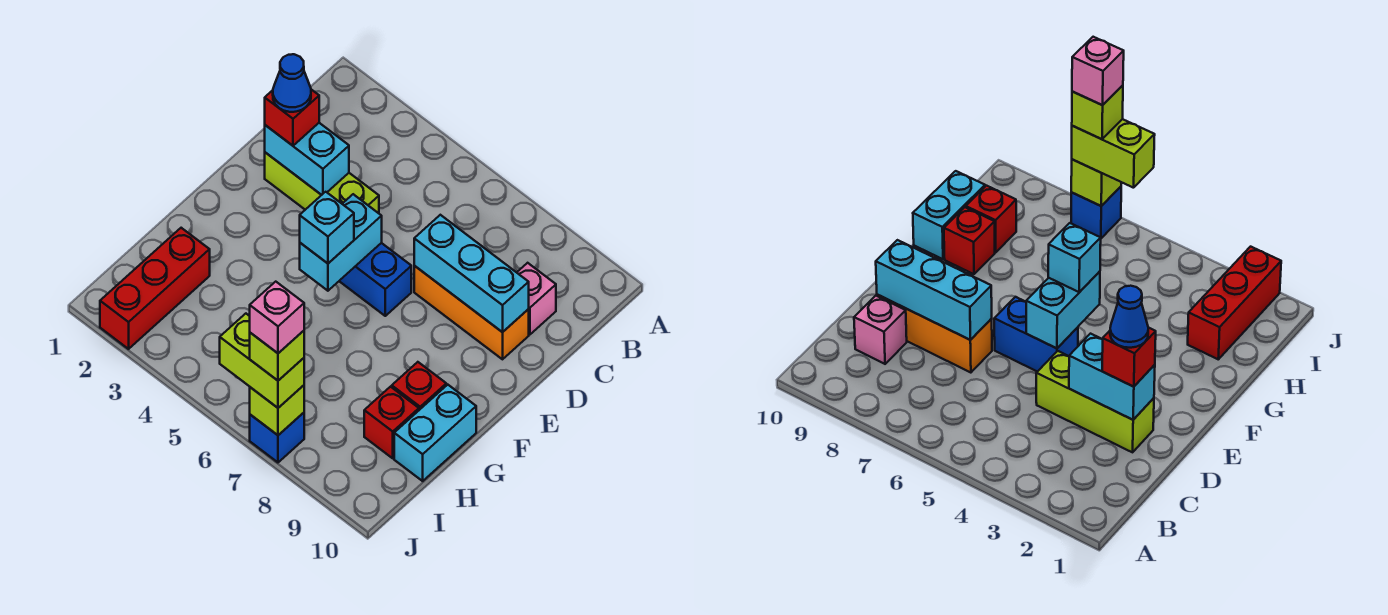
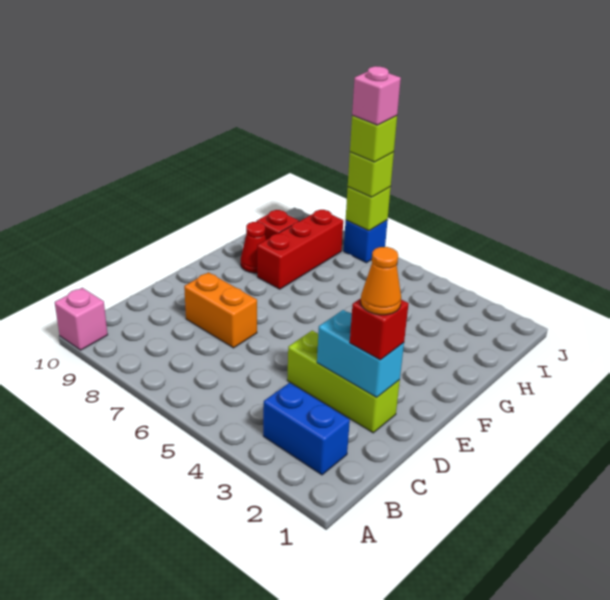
pink brick C9 level 1 -> pink brick A10 level 1
blue cone D2 level 4 -> orange cone D2 level 4
orange brick D7:D9 level 1 -> orange brick D7:D8 level 1
cyan brick D7:D9 level 2 -> none
blue brick E5:E6 level 1 -> blue brick B2:B3 level 1
cyan brick E5:F5 level 2 -> none
cyan brick F5 level 3 -> none
red brick G9 level 1 -> red cone G9 level 1
cyan brick G10:H10 level 1 -> none
red brick H2:J2 level 1 -> red brick G8:I8 level 1
lime brick J6:J7 level 3 -> lime brick J7 level 3

